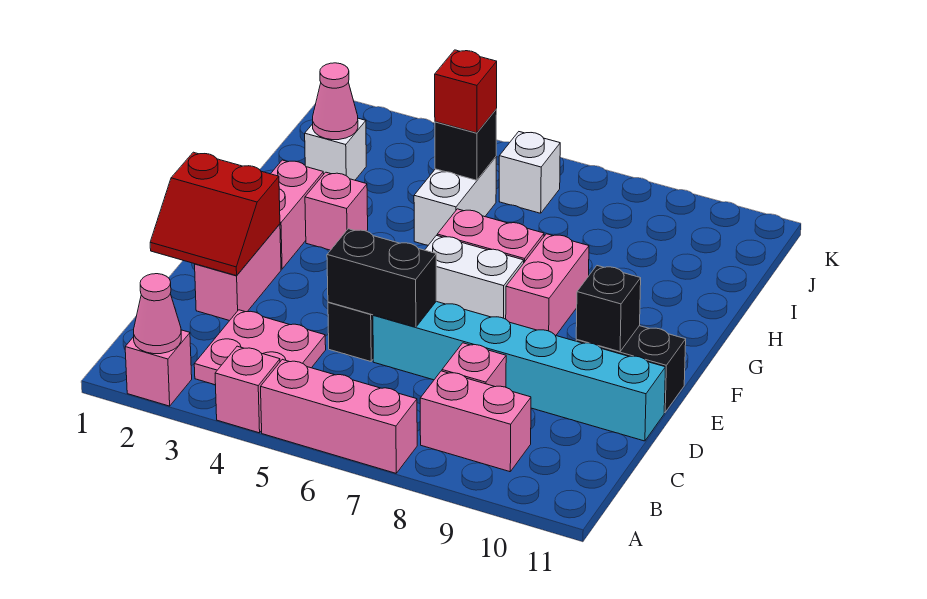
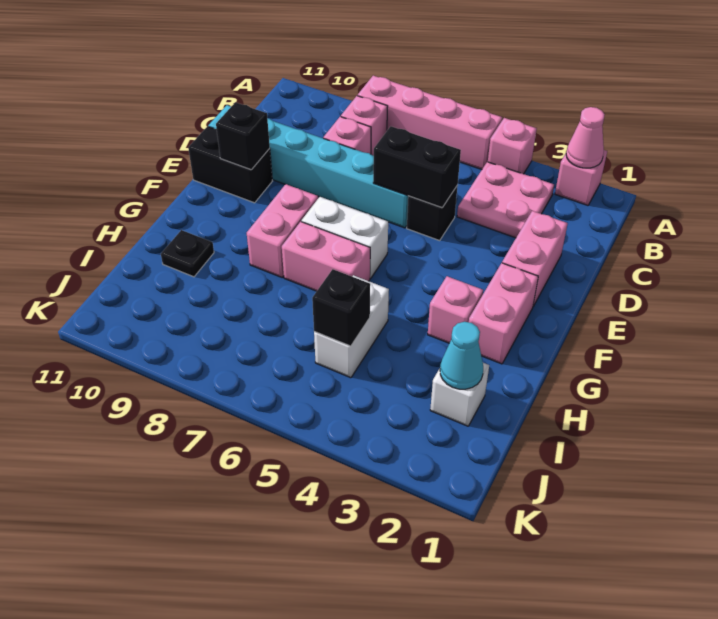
pink brick A5:A7 level 1 -> pink brick A5:A8 level 1
pink brick B8:B9 level 1 -> pink brick B8 level 1
red slope D1:E2 level 2 top E -> none
none -> black plate H10 level 1
pink cone I2 level 2 -> cyan cone I2 level 2
red brick I5 level 3 -> none
white brick J6 level 1 -> none

